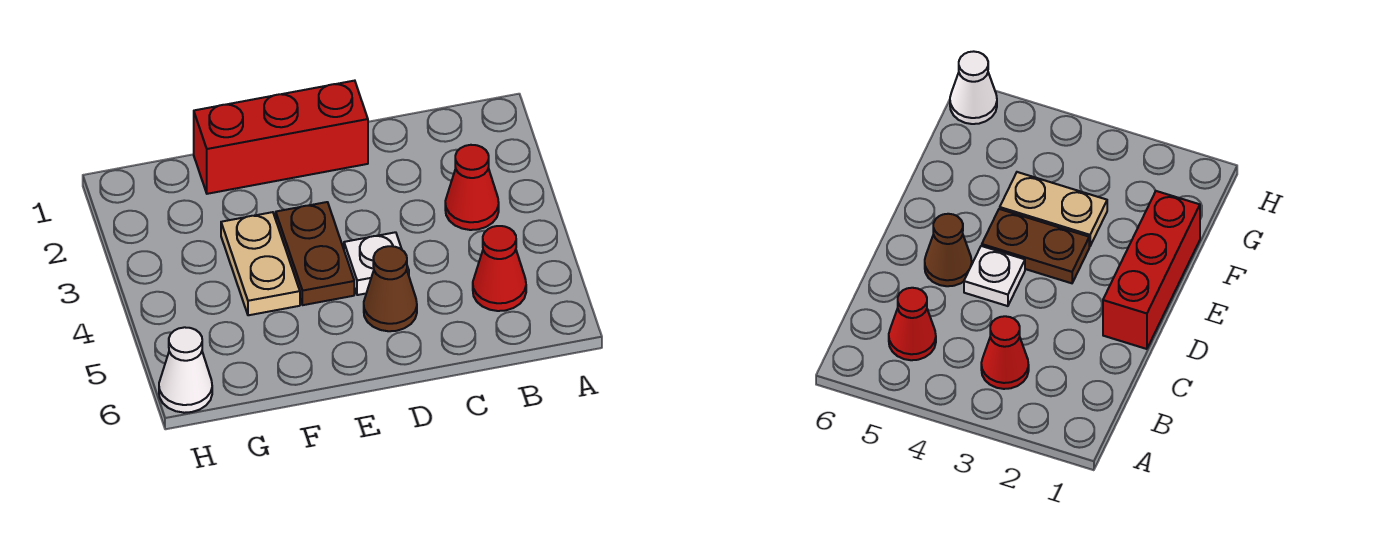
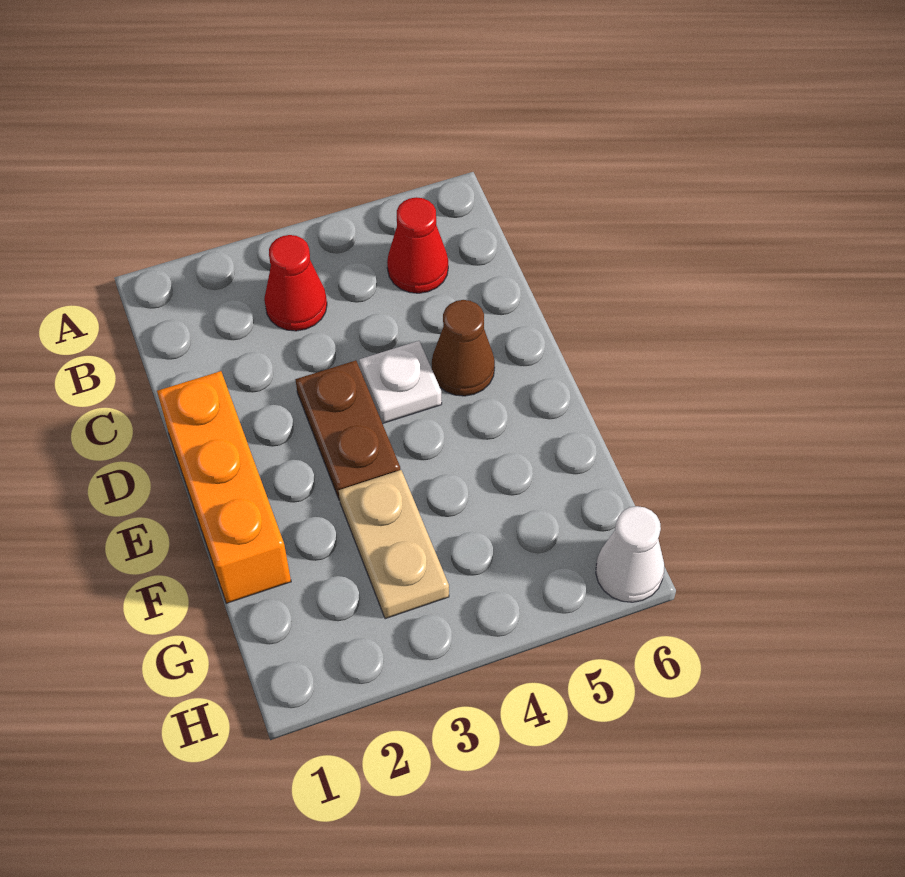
red brick D1:F1 level 1 -> orange brick D1:F1 level 1
brown plate E3:E4 level 1 -> brown plate D3:E3 level 1
tan plate F3:F4 level 1 -> tan plate F3:G3 level 1

